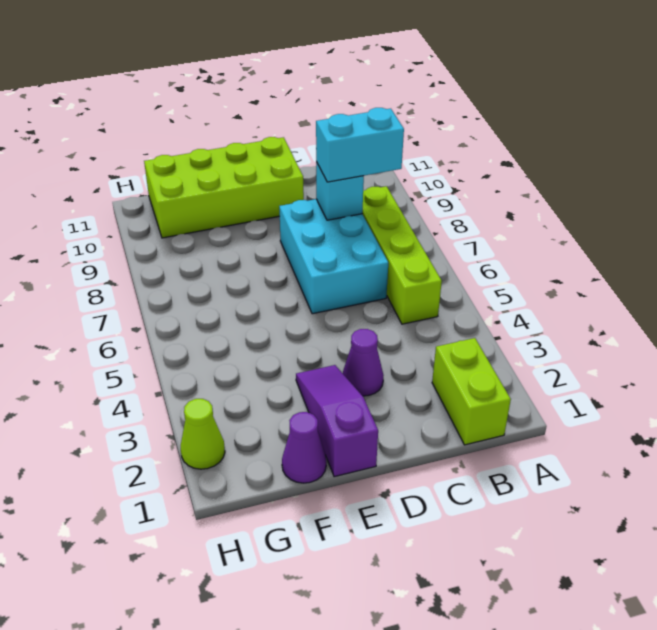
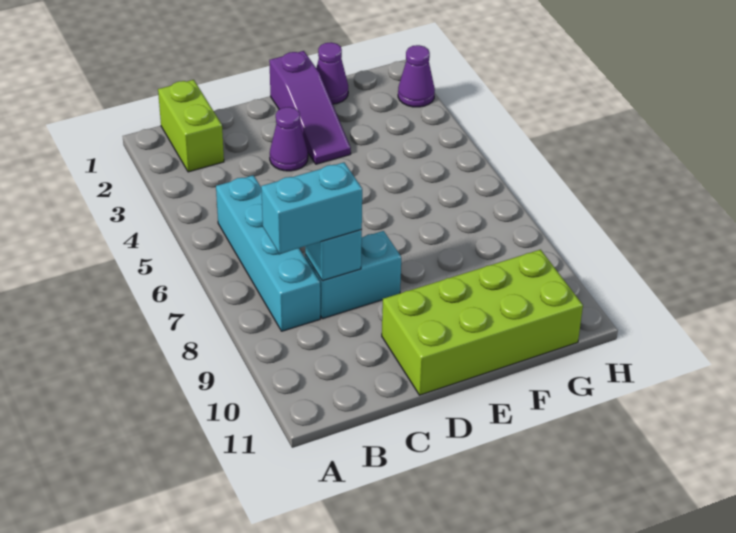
lime brick B5:B8 level 1 -> cyan brick B5:B8 level 1
cyan brick C6:D8 level 1 -> cyan brick C8:D8 level 1
lime cone H2 level 1 -> purple cone H2 level 1

